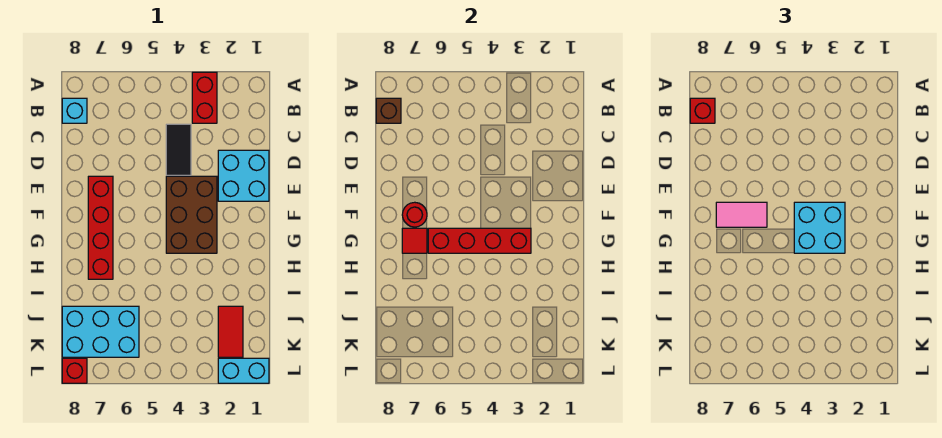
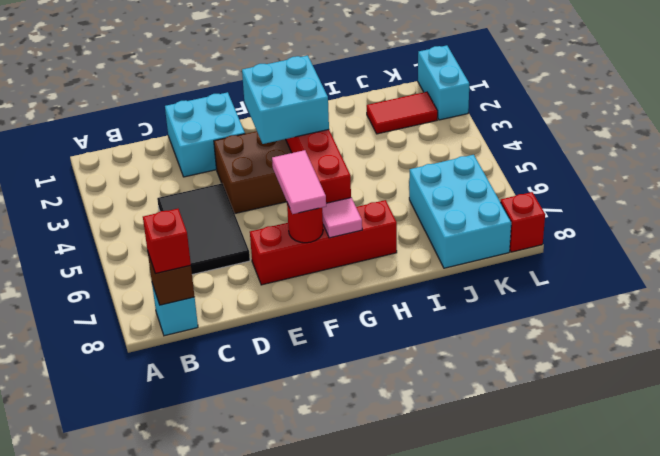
red brick A3:B3 level 1 -> none
black tile C4:D4 level 1 -> black tile C4:D6 level 1
red tile G7 level 2 -> pink tile G7 level 2

